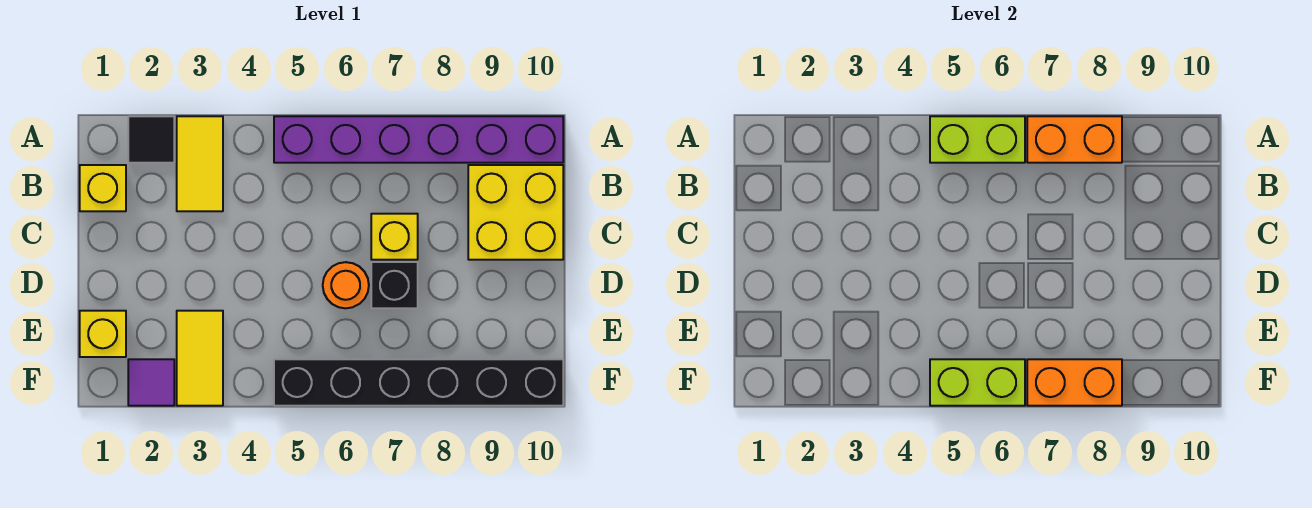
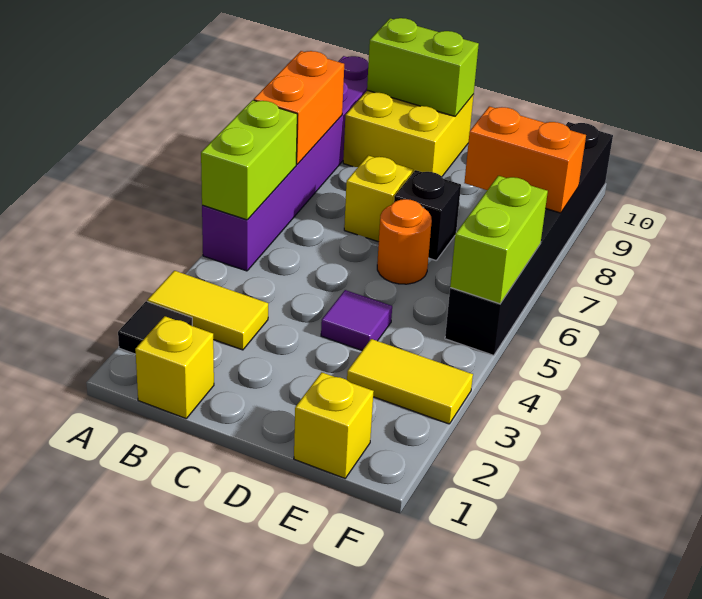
none -> lime brick B10:C10 level 2
purple tile F2 level 1 -> purple tile D4 level 1
orange brick F7:F8 level 2 -> orange brick E8:F8 level 2

